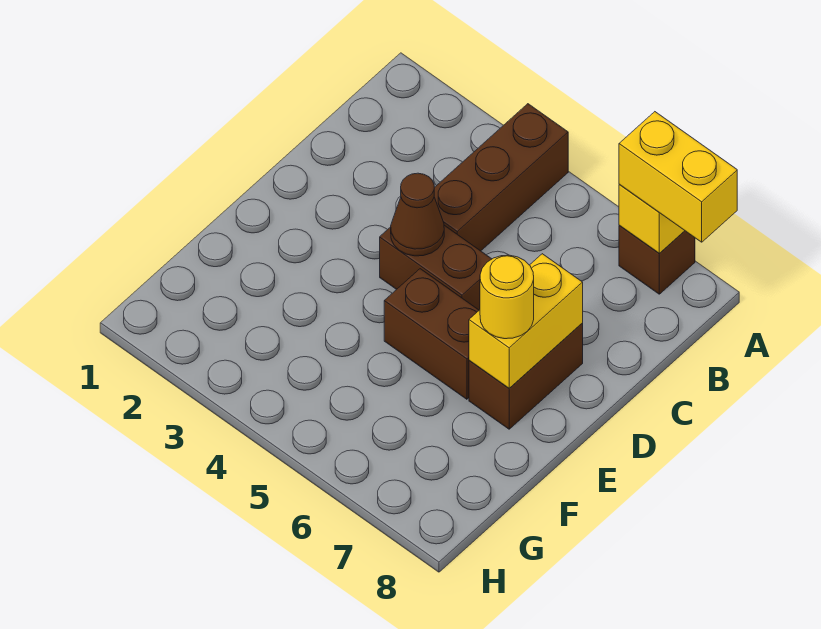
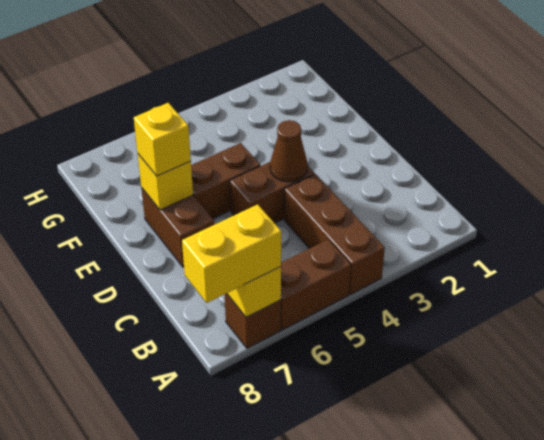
none -> brown brick A5:A6 level 1
yellow brick D7:E7 level 2 -> yellow brick E7 level 2
yellow round brick E7 level 3 -> yellow brick E7 level 3

